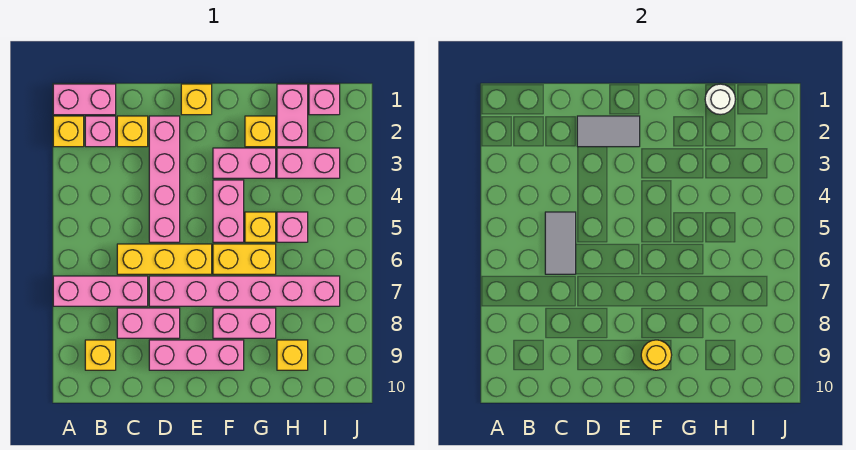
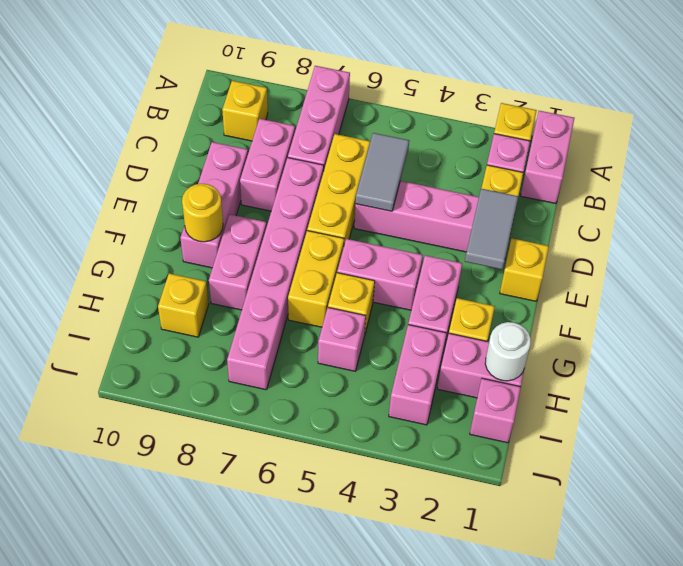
grey tile C5:C6 level 2 -> grey tile C5:D5 level 2

